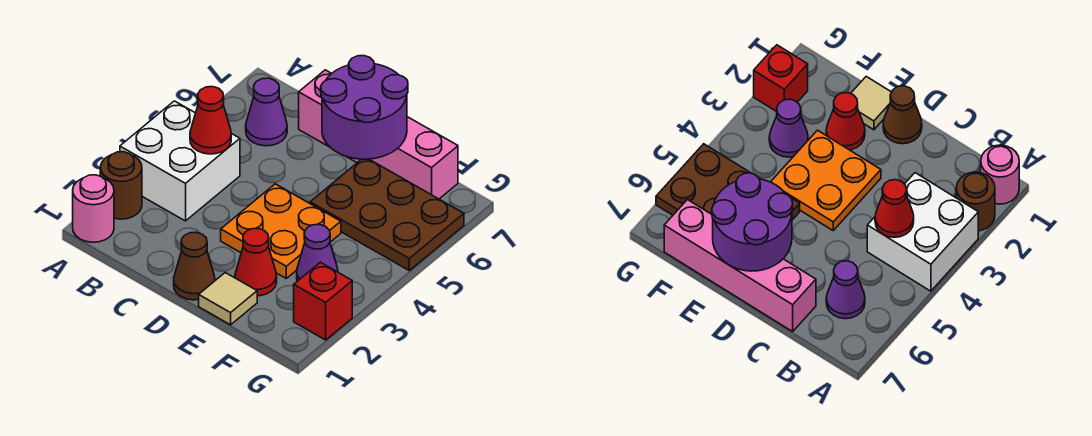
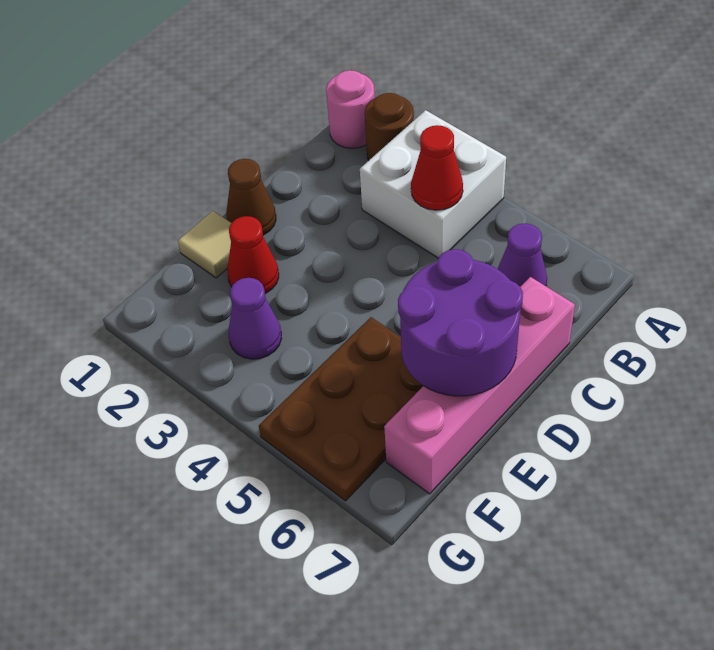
orange plate D3:E4 level 1 -> none
red brick G2 level 1 -> none

